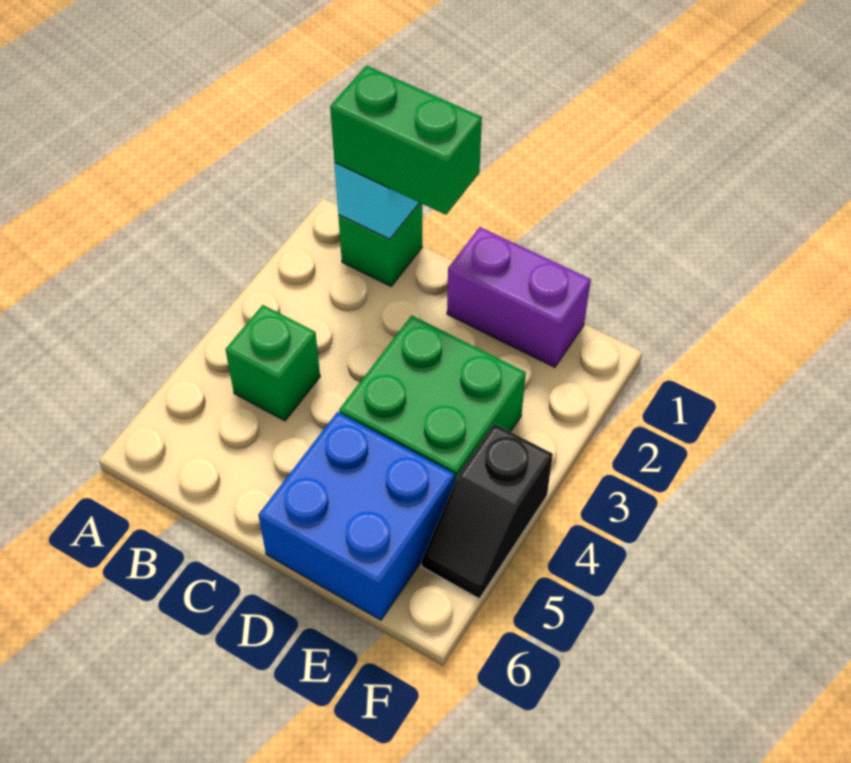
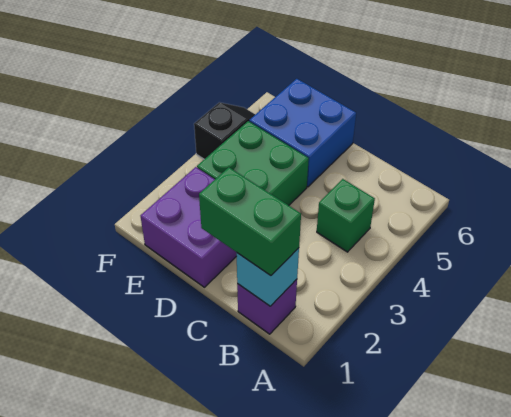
green brick B1 level 1 -> purple brick B1 level 1
purple brick D1:E1 level 1 -> purple brick D1:E2 level 1

